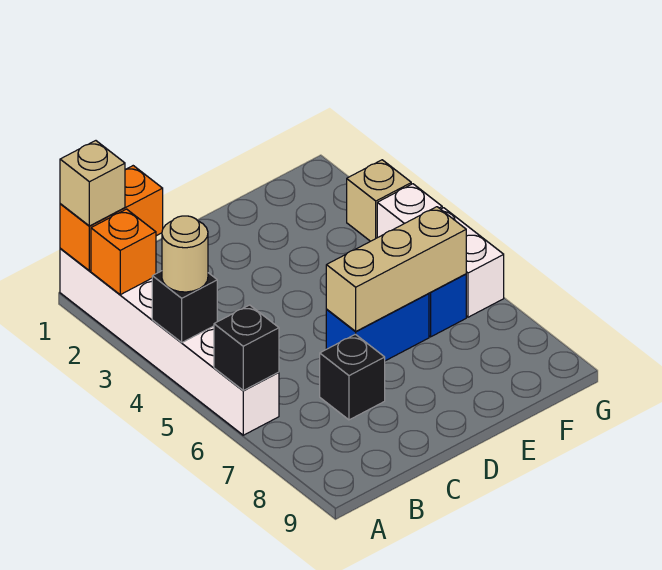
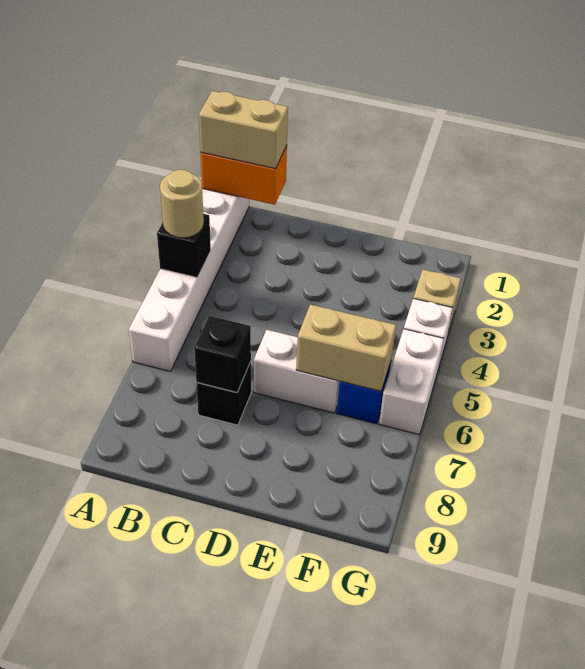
tan brick A1 level 3 -> tan brick A1:B1 level 3
orange brick A2 level 2 -> none
black brick A6 level 2 -> black brick C7 level 2
blue brick D6:E6 level 1 -> white brick D6:E6 level 1
tan brick D6:F6 level 2 -> tan brick E6:F6 level 2

